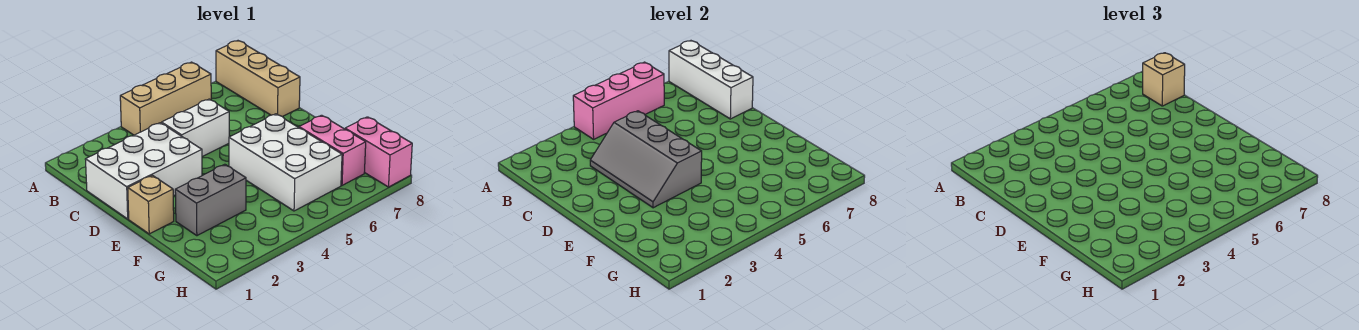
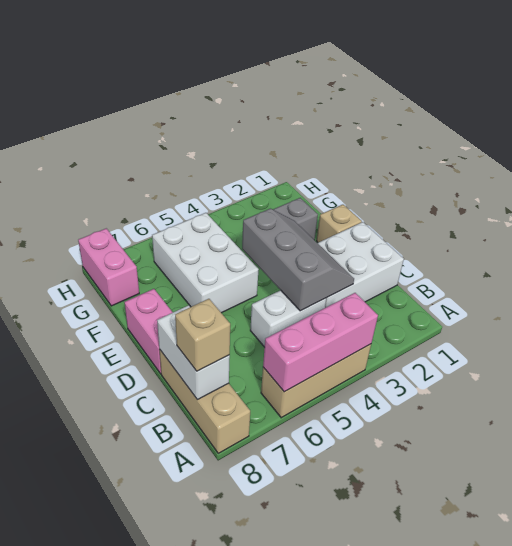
white brick A8:C8 level 2 -> white brick B8:C8 level 2
pink brick F7:G7 level 1 -> pink brick D8:E8 level 1

